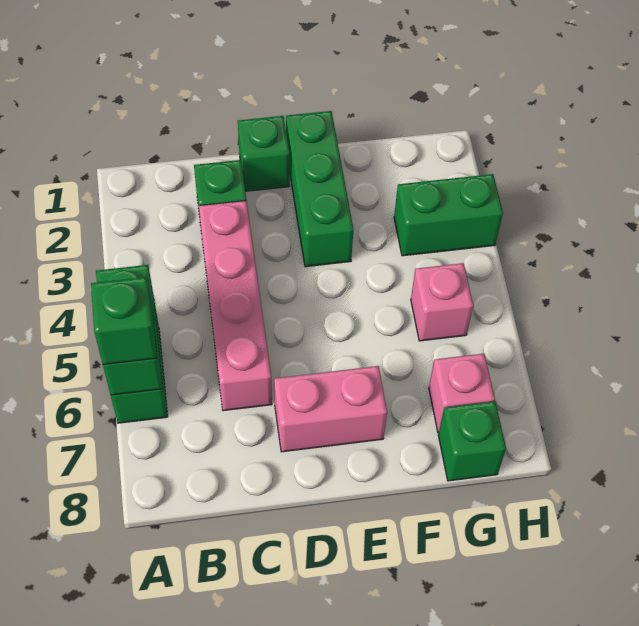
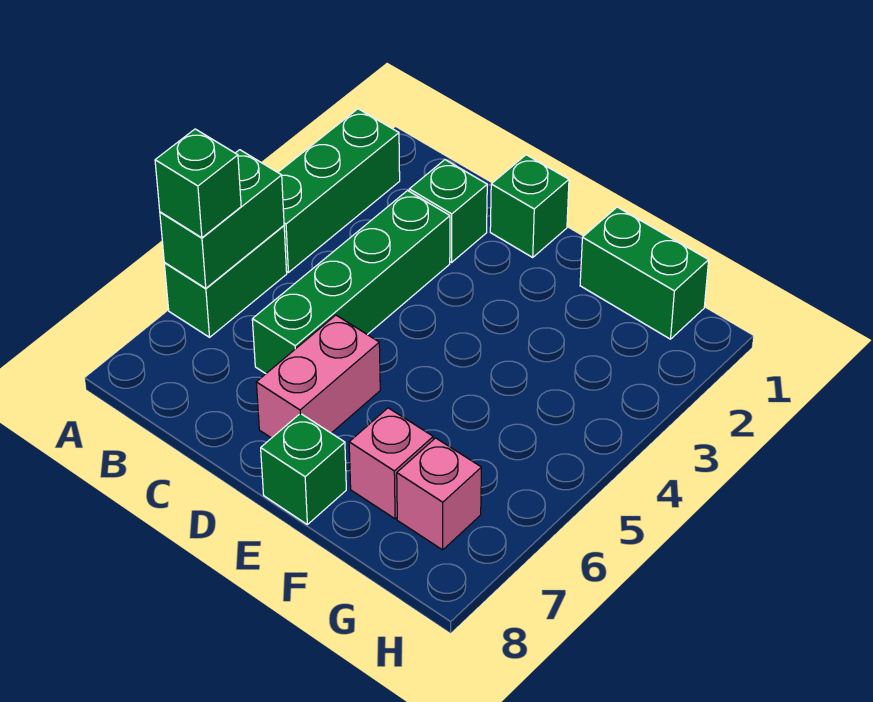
pink brick C3:C6 level 1 -> green brick C3:C6 level 1
pink brick D7:E7 level 1 -> pink brick D6:D7 level 1
green brick E1:E3 level 1 -> green brick A2:A4 level 1
green brick G3:H3 level 1 -> green brick F1:G1 level 1
pink brick G5 level 1 -> pink brick F7 level 1
green brick G8 level 1 -> green brick E8 level 1

